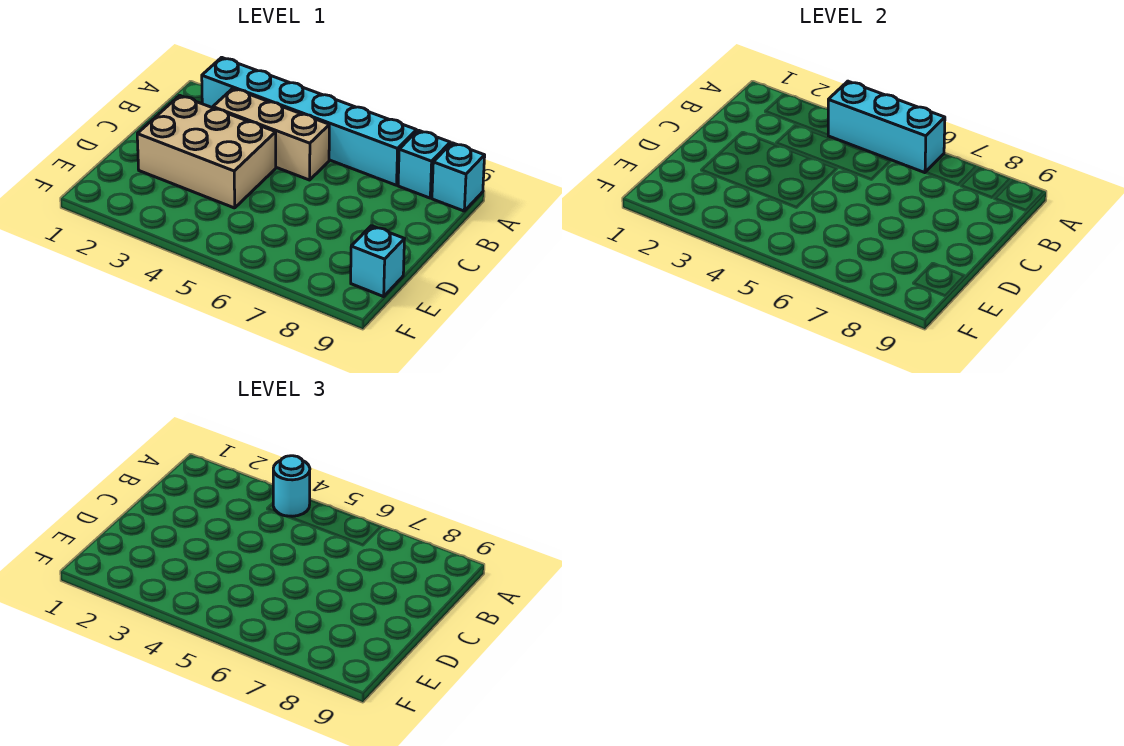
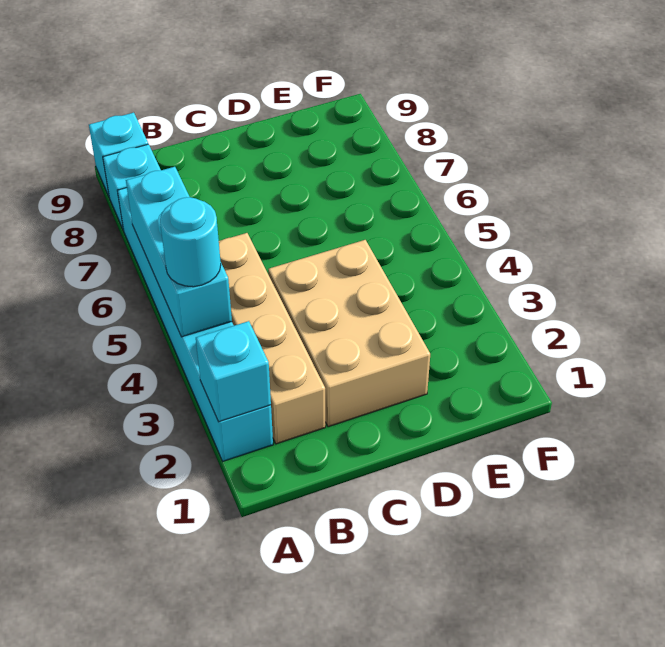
tan brick B3:B5 level 1 -> tan brick B2:B5 level 1
cyan brick E9 level 1 -> cyan brick A2 level 2

